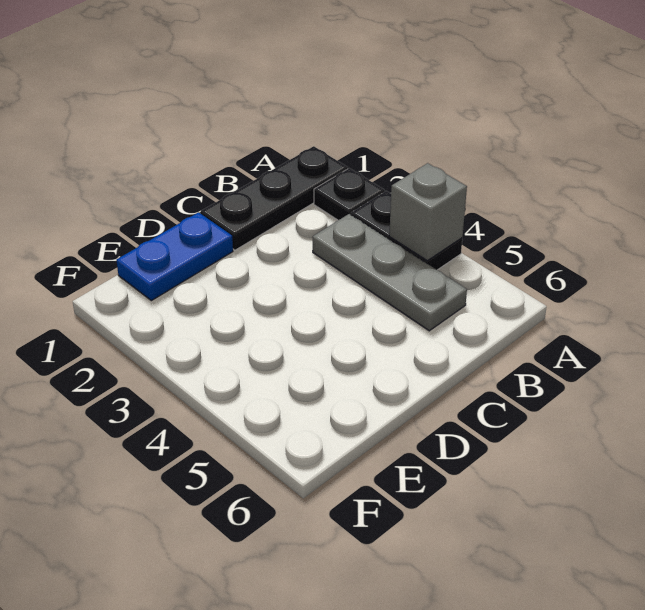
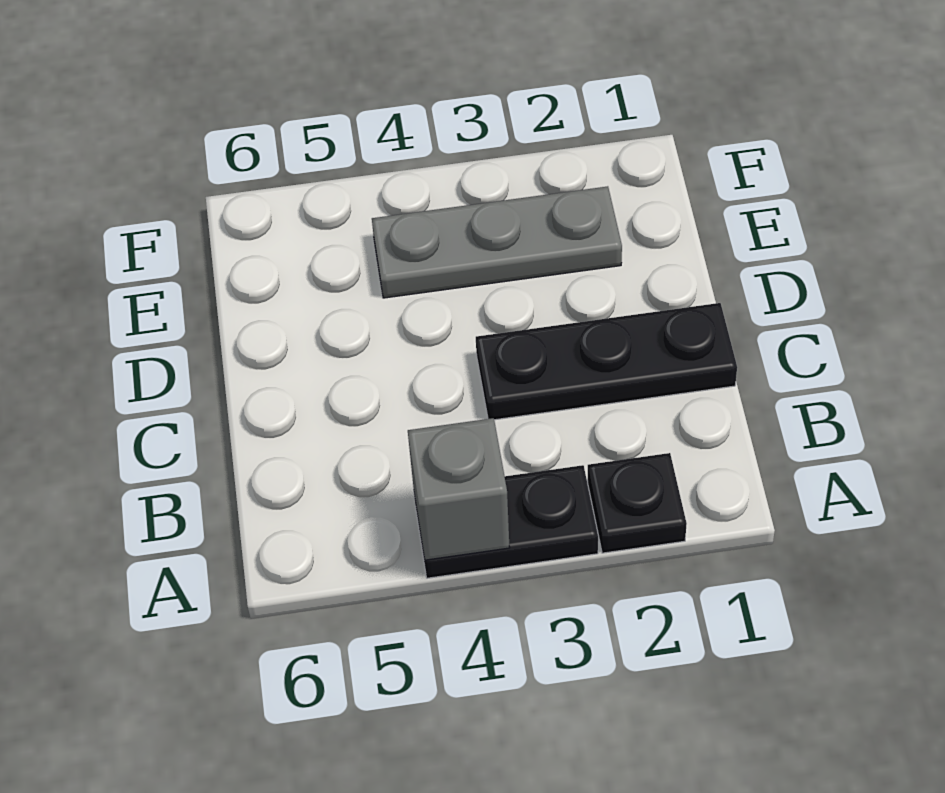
black plate A1:C1 level 1 -> black plate C1:C3 level 1
grey plate B3:B5 level 1 -> grey plate E2:E4 level 1
blue plate D1:E1 level 1 -> none

